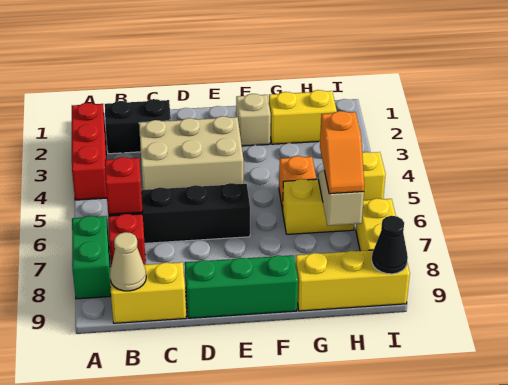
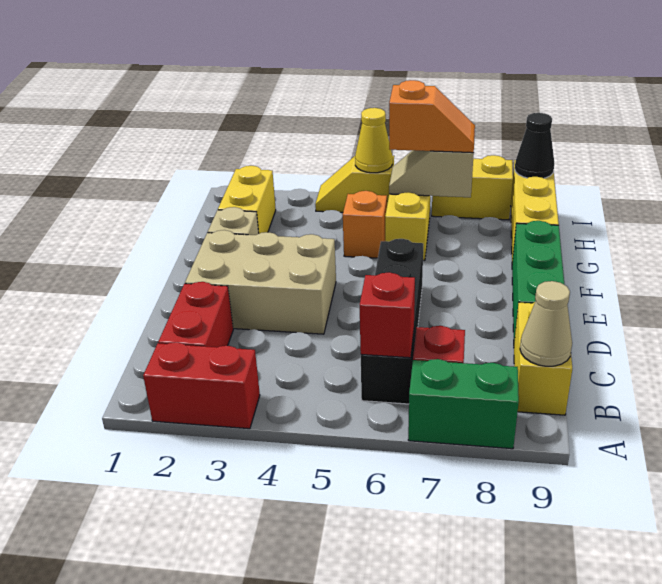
red brick A2:A4 level 1 -> red brick A2:A3 level 1
black brick B2:C2 level 1 -> red brick B2:C2 level 1
tan brick C3:E4 level 1 -> tan brick D2:E4 level 1
none -> yellow cone I5 level 2

